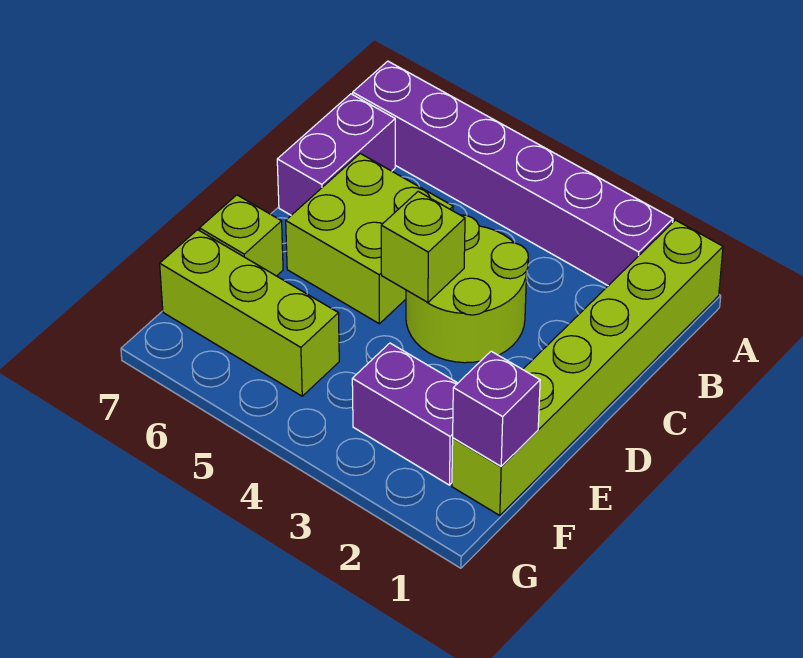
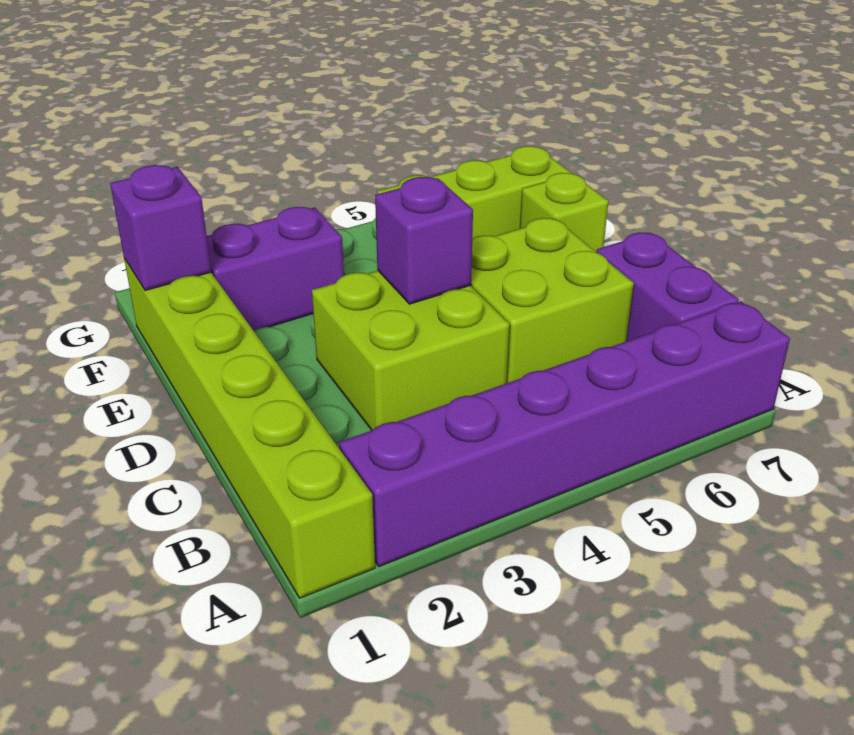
lime round brick C3:D4 level 1 -> lime brick C3:D4 level 1
lime brick D4 level 2 -> purple brick D4 level 2

